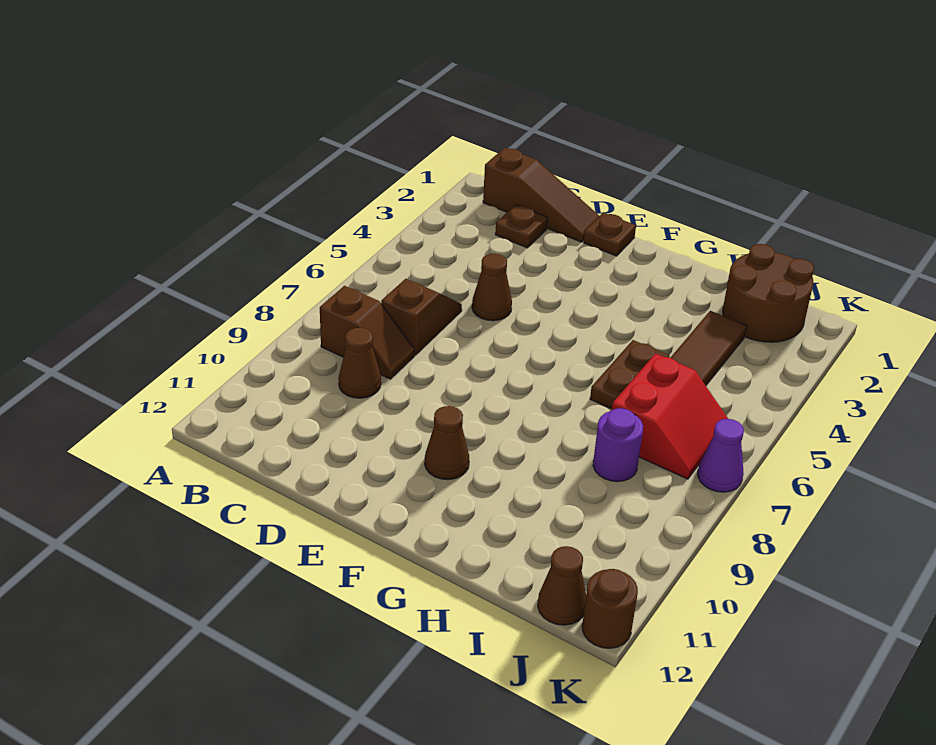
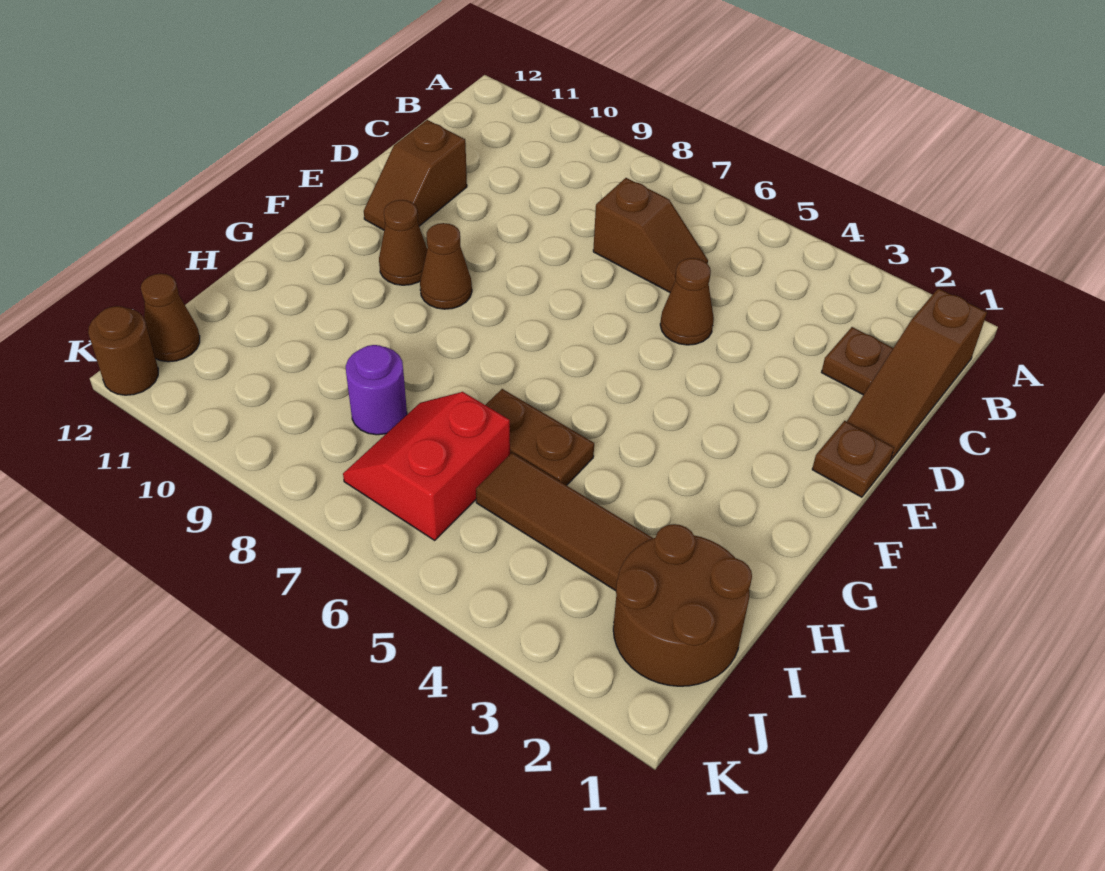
brown slope B8:C8 level 1 top B -> brown slope D11:E11 level 1 top D
brown cone C9 level 1 -> brown cone F9 level 1
red slope I6:J7 level 1 top I -> red slope I6:J7 level 1 top 6
purple cone K7 level 1 -> none

